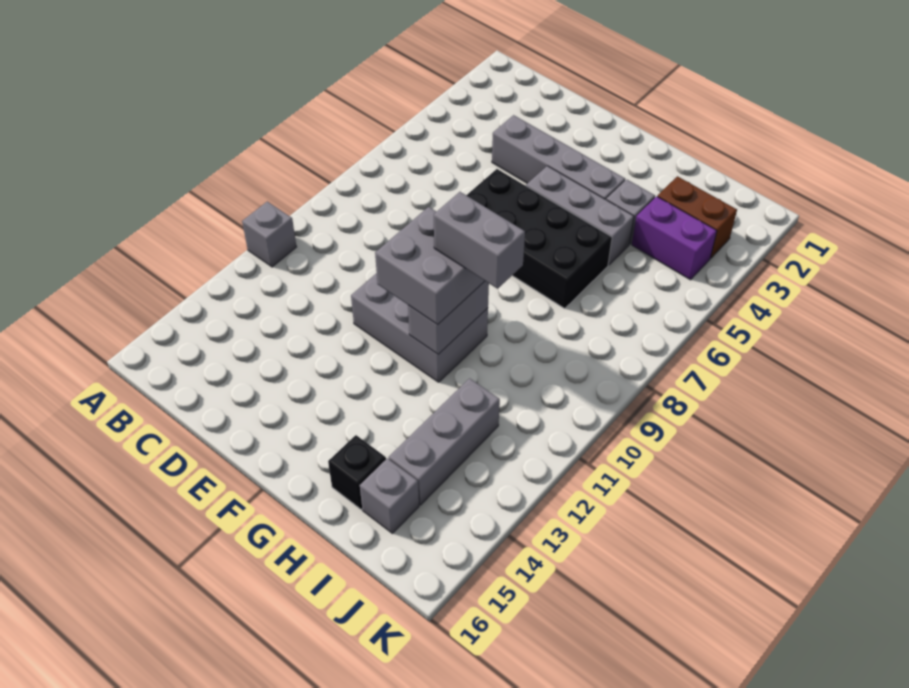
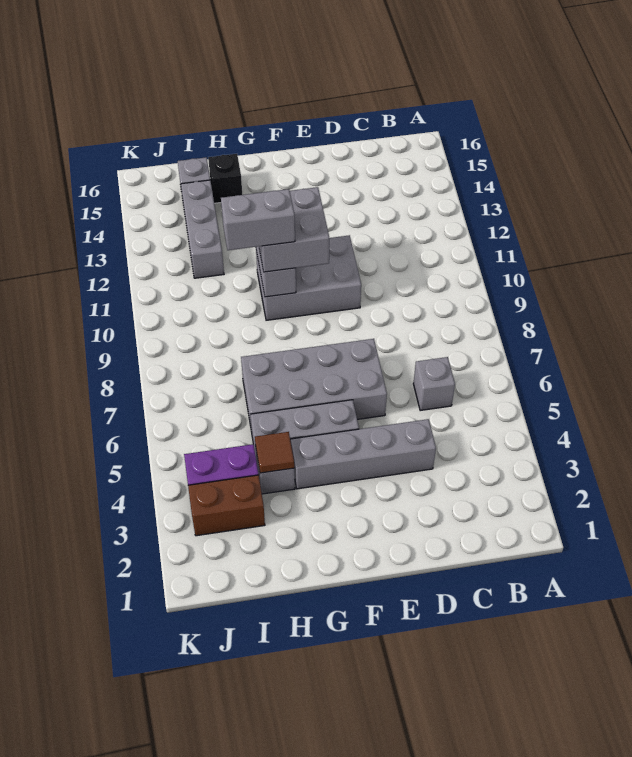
grey brick A11 level 1 -> grey brick C6 level 1
black brick E6:H7 level 1 -> grey brick E6:H7 level 1
none -> brown tile H4 level 2

